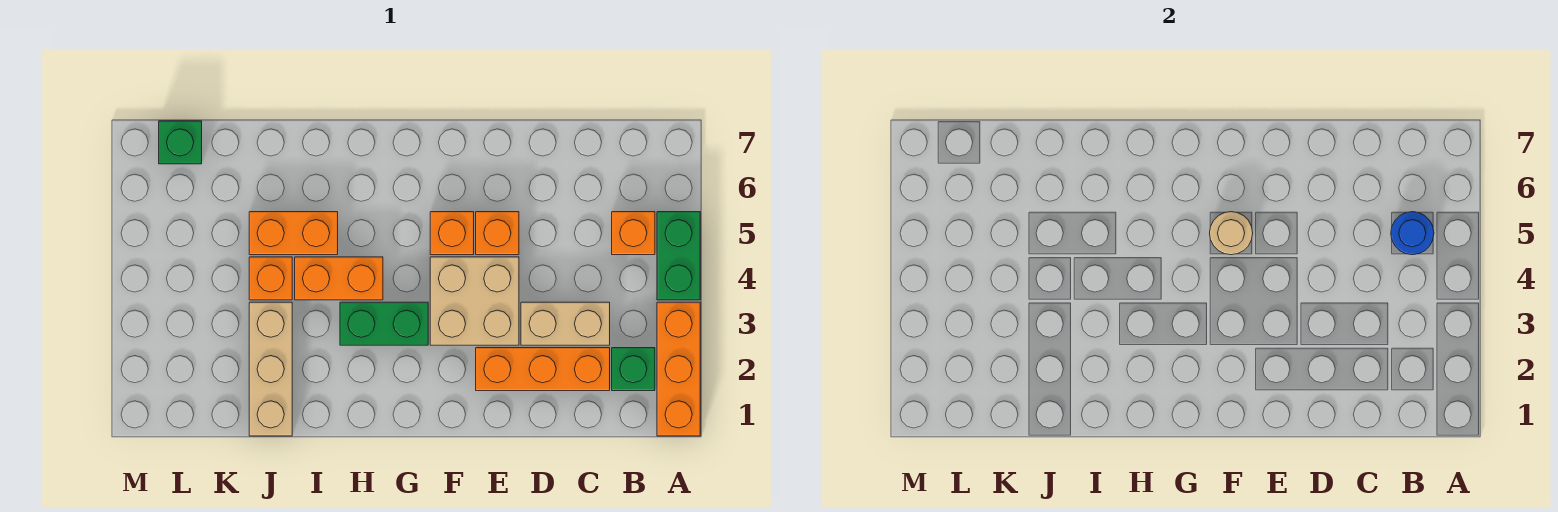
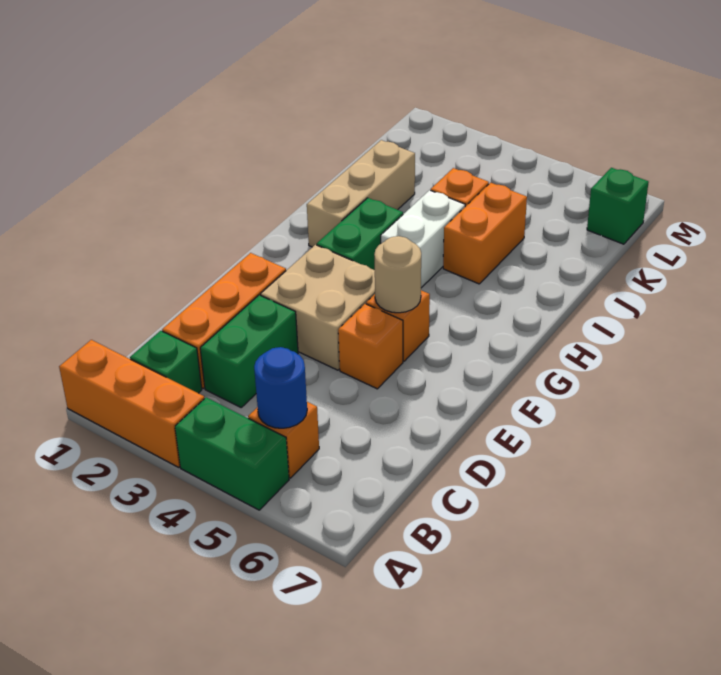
tan brick C3:D3 level 1 -> green brick C3:D3 level 1
orange brick H4:I4 level 1 -> white brick H4:I4 level 1
tan brick J1:J3 level 1 -> tan brick H2:J2 level 1

